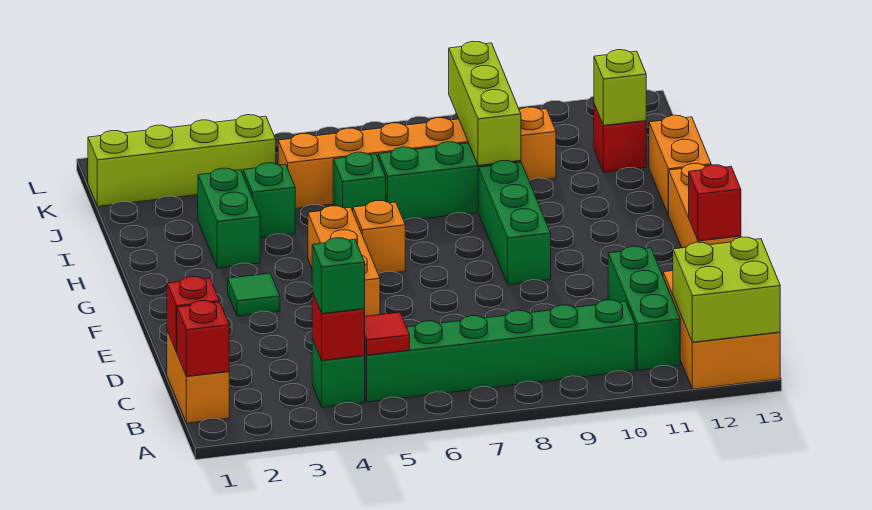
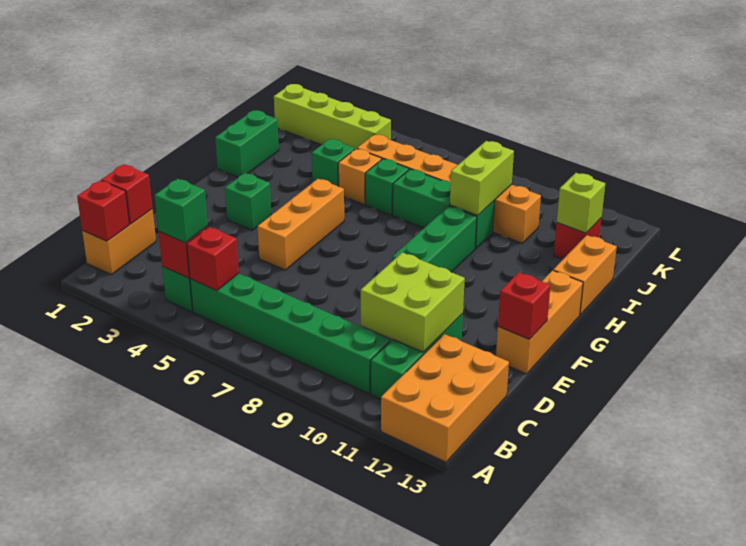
lime brick A12:B13 level 2 -> lime brick C10:D11 level 2
red tile B5 level 2 -> red brick B5 level 2
green tile F3 level 1 -> green brick F3 level 1
orange brick G6 level 1 -> orange brick I5 level 1
green brick H3:I3 level 1 -> green brick H1:I1 level 1
lime brick I9:K9 level 2 -> lime brick I9:J9 level 2

